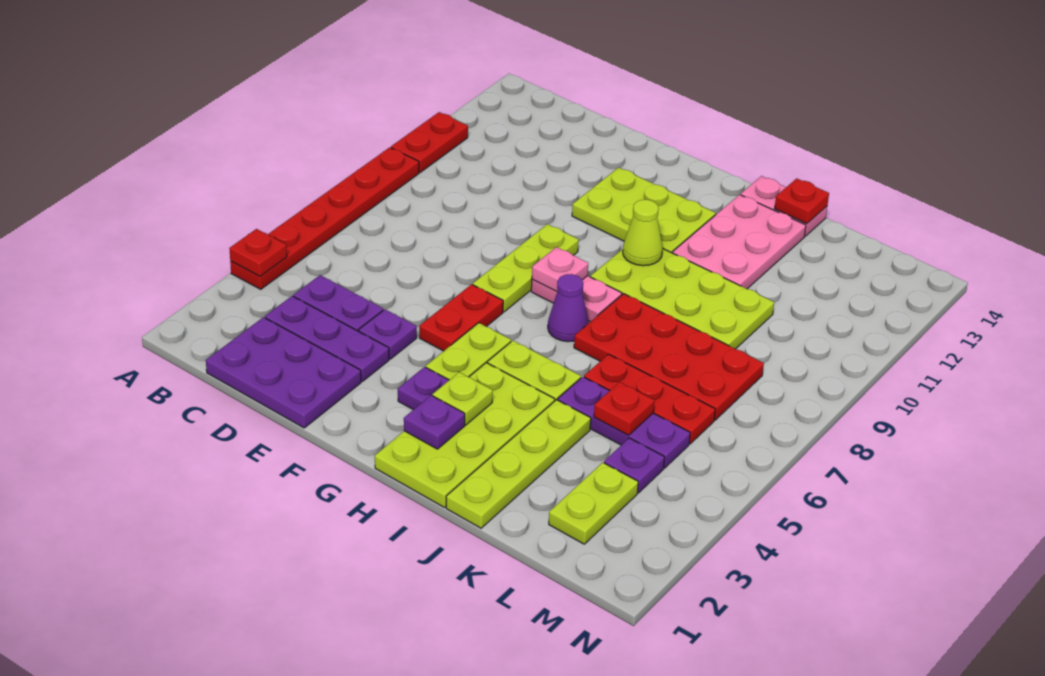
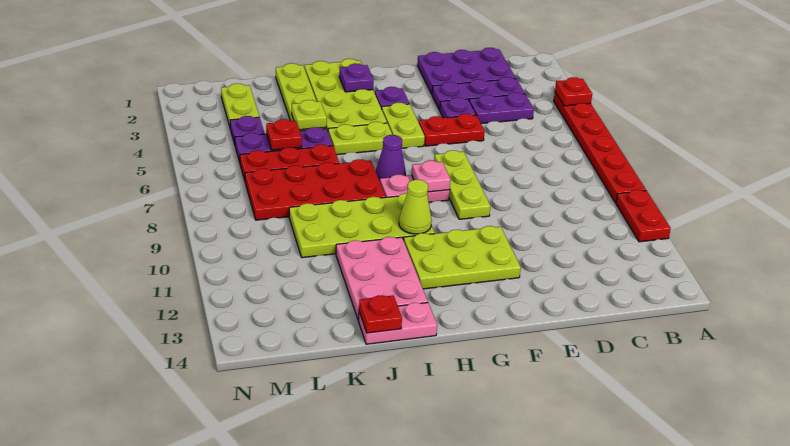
red plate F5:F6 level 1 -> red plate E5:F5 level 1
lime plate H3 level 2 -> lime plate J4 level 2

